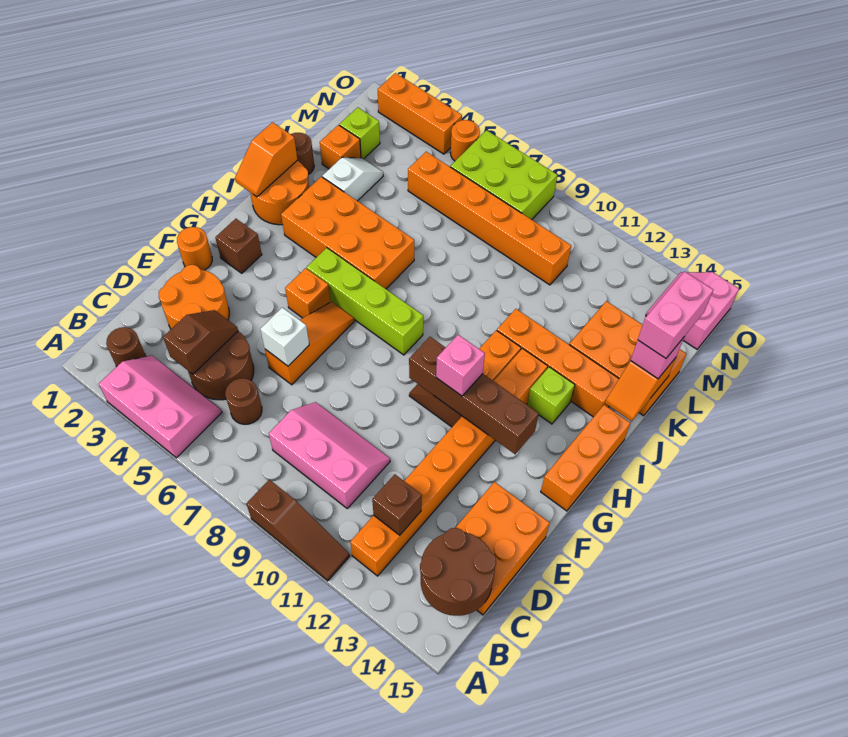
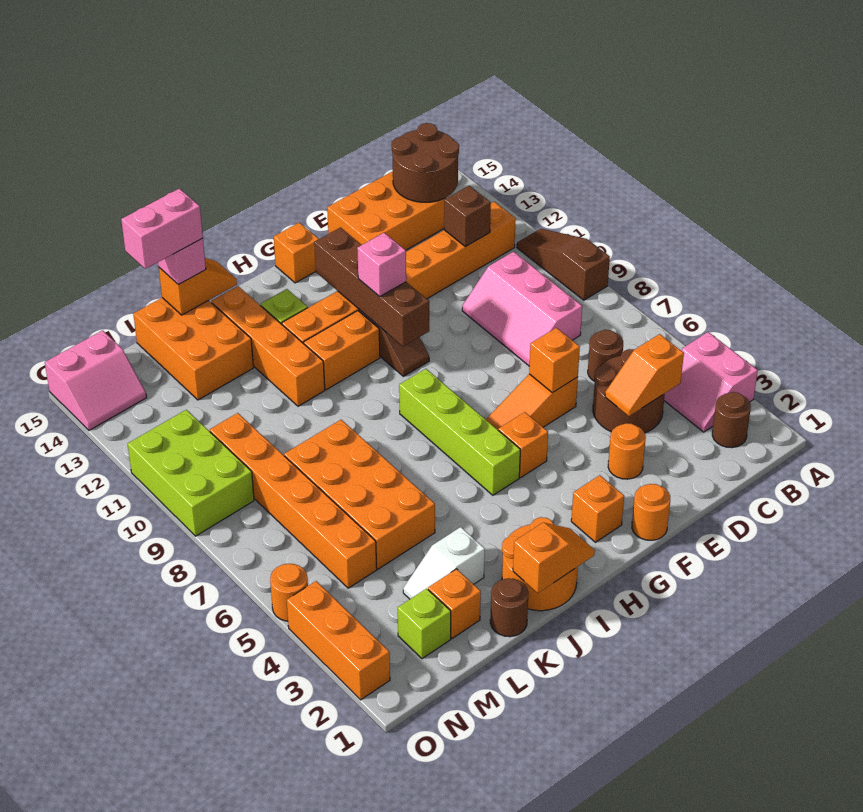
pink slope A3:B5 level 1 top A -> pink slope A3:B4 level 1 top A
brown slope C4:D4 level 2 top C -> orange slope C4:D4 level 2 top C
orange round brick D2:E3 level 1 -> orange round brick E3 level 1
white brick E6 level 2 -> orange brick E6 level 2
brown brick G2 level 1 -> orange brick G2 level 1
orange brick G15:I15 level 1 -> orange brick G15 level 1
orange brick I3:J6 level 1 -> orange brick K5:L8 level 1
lime brick N6:O8 level 1 -> lime brick N9:O11 level 1

